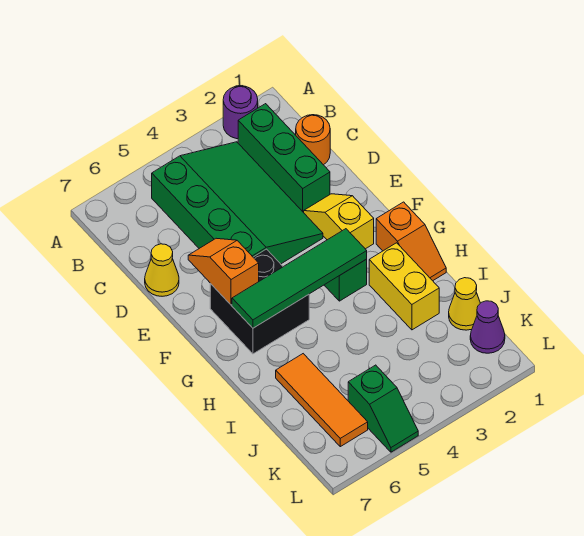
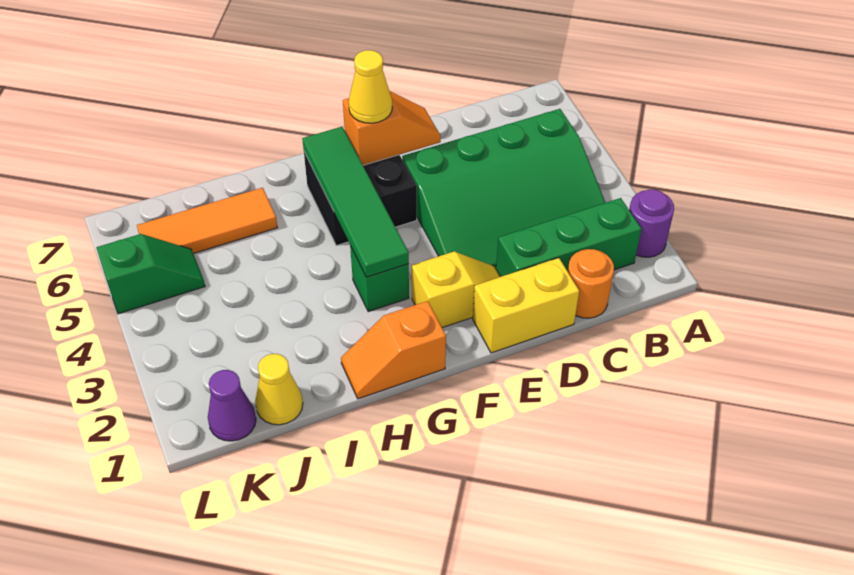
yellow cone D7 level 1 -> yellow cone F6 level 3
yellow brick H2:I2 level 1 -> yellow brick D1:E1 level 1
green slope K5:L5 level 1 top K -> green slope K5:L5 level 1 top L

